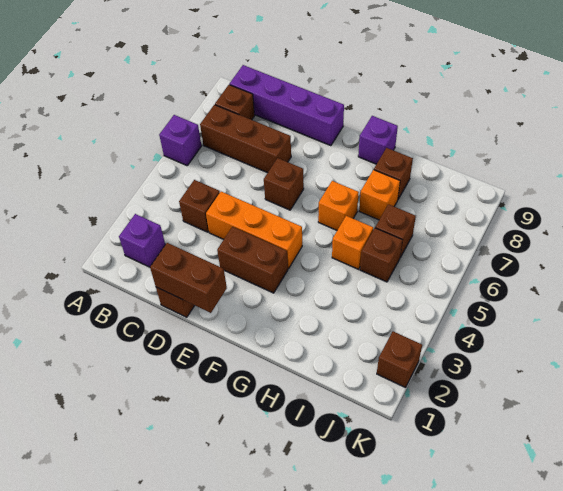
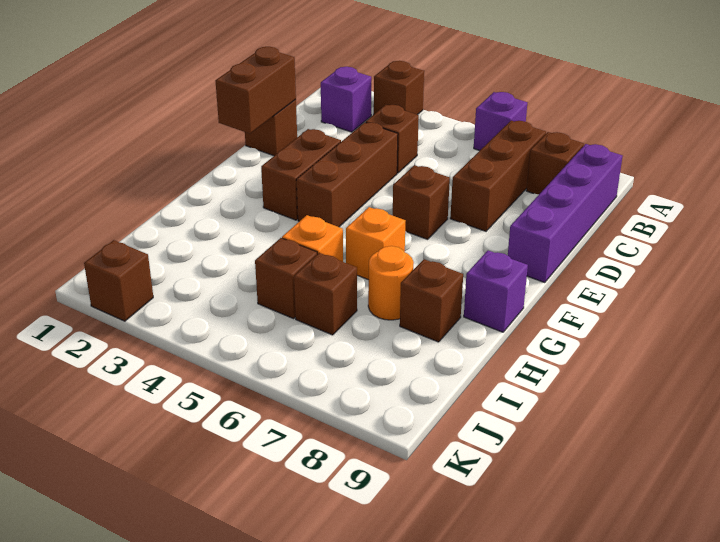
none -> brown brick A3 level 1
orange brick D4:F4 level 1 -> brown brick D4:F4 level 1
orange brick H7 level 1 -> orange round brick H7 level 1

